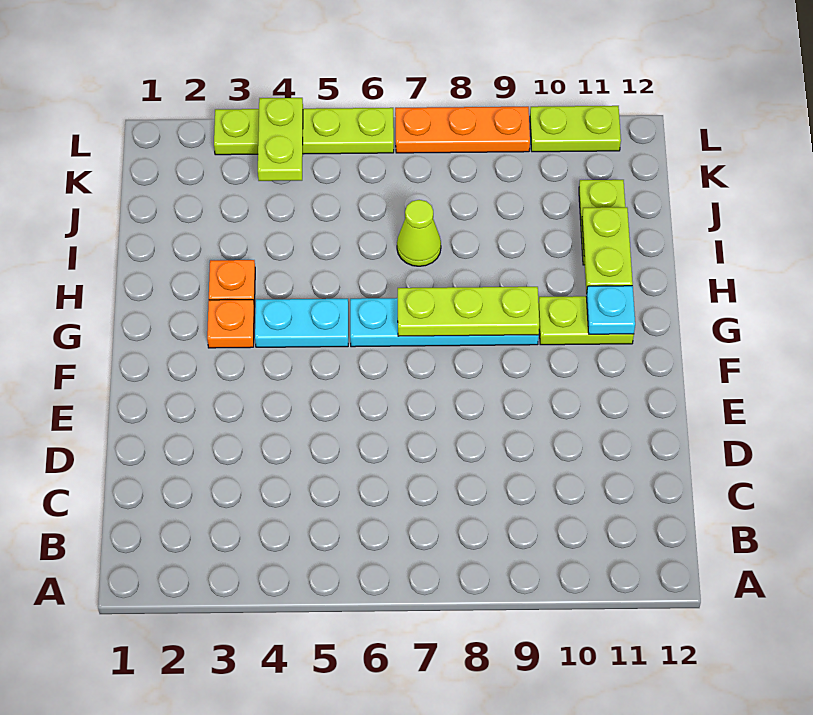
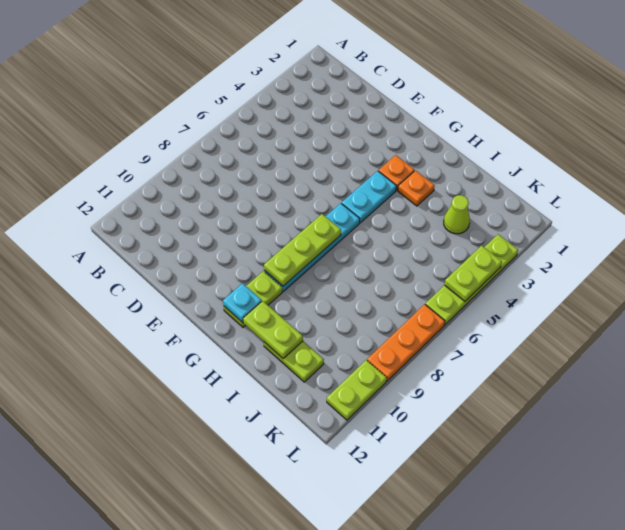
lime cone I7 level 1 -> lime cone J3 level 1
lime plate K4:L4 level 2 -> lime plate L4:L5 level 2

